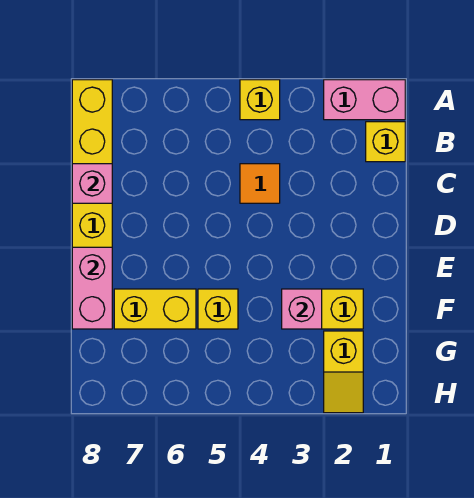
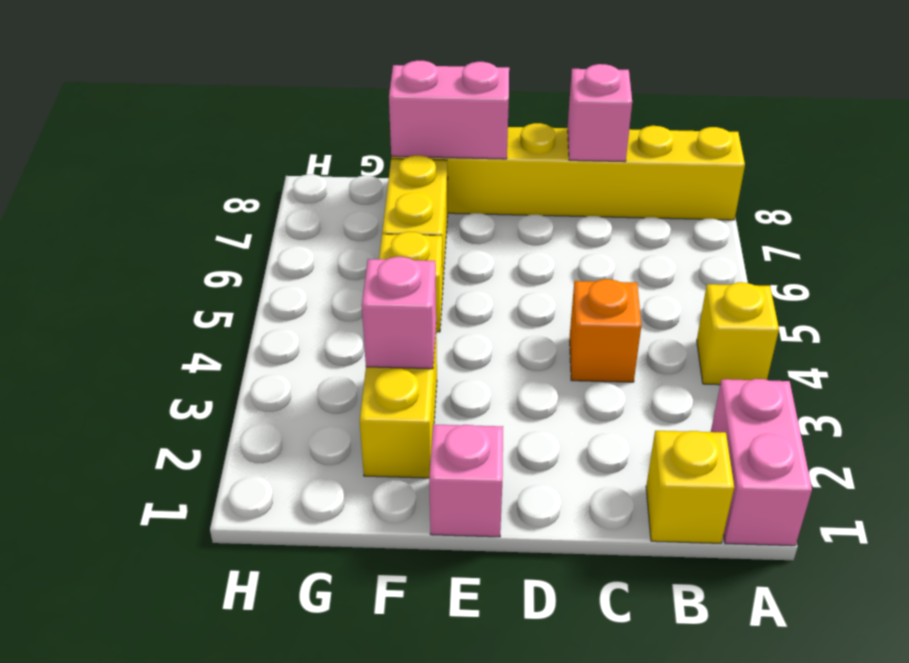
orange tile C4 level 1 -> orange brick C4 level 1
none -> pink brick E1 level 1
yellow slope G2:H2 level 1 top G -> none

